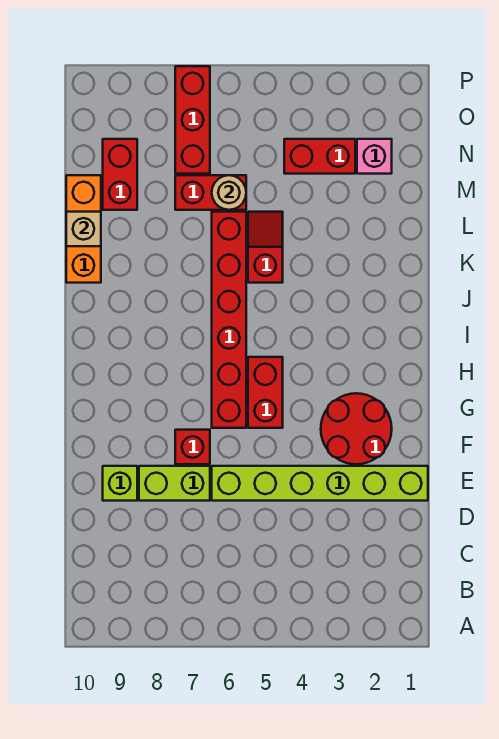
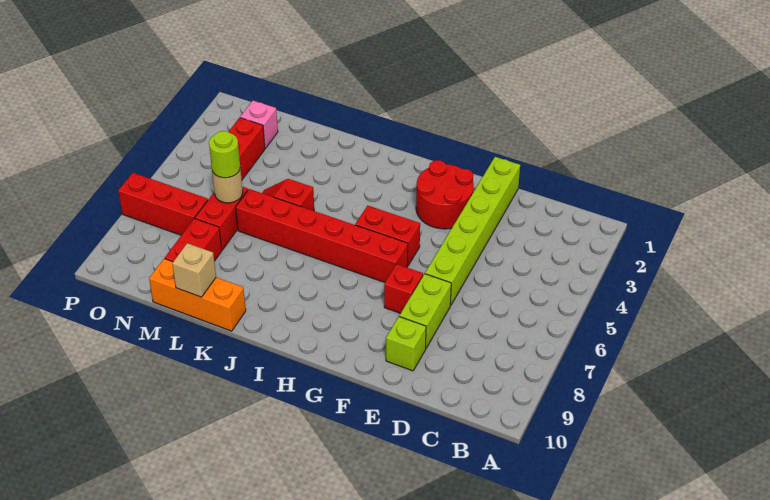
none -> lime round brick M6 level 3
red brick M9:N9 level 1 -> red brick M8:M9 level 1

